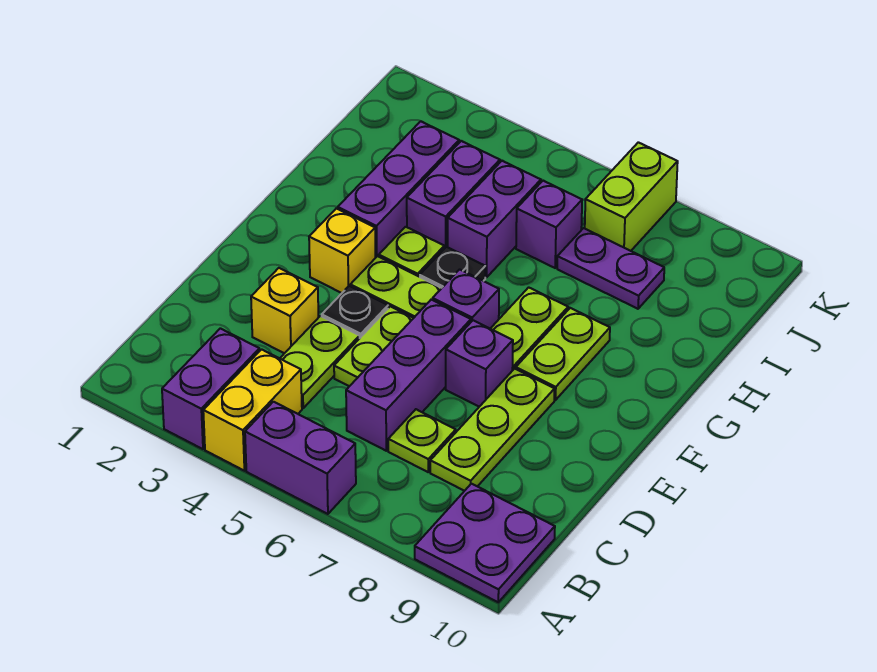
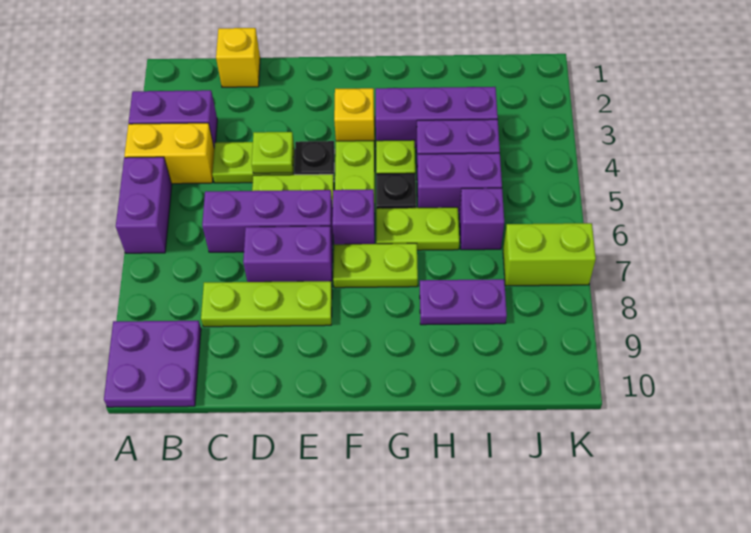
lime plate C7 level 1 -> lime plate D4 level 2
yellow brick D3 level 1 -> yellow brick C1 level 1
purple brick E7 level 1 -> purple brick D7:E7 level 1
lime plate F8:G8 level 1 -> lime plate G6:H6 level 1
purple plate I7:I8 level 1 -> purple plate H8:I8 level 1

